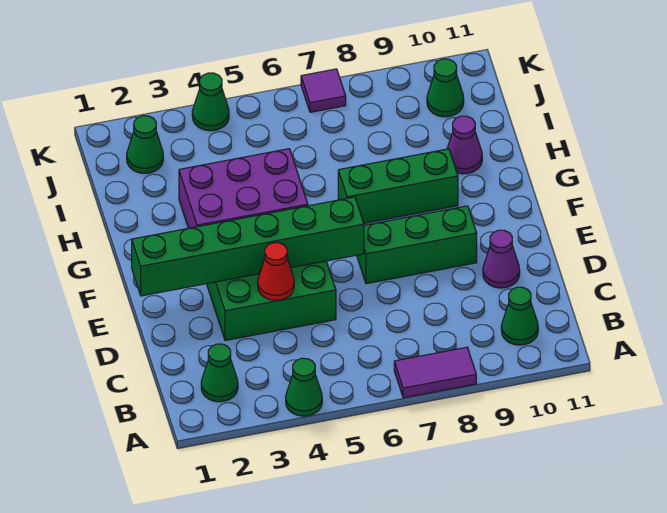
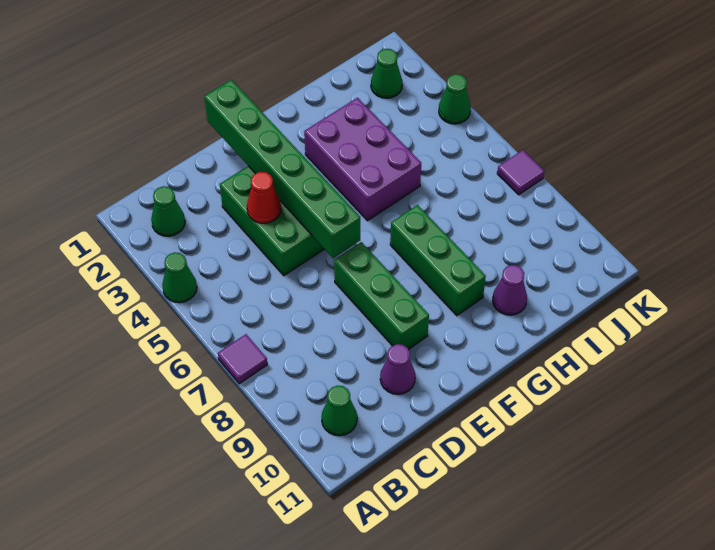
purple tile A7:A8 level 1 -> purple tile A7 level 1
green cone J10 level 1 -> none

